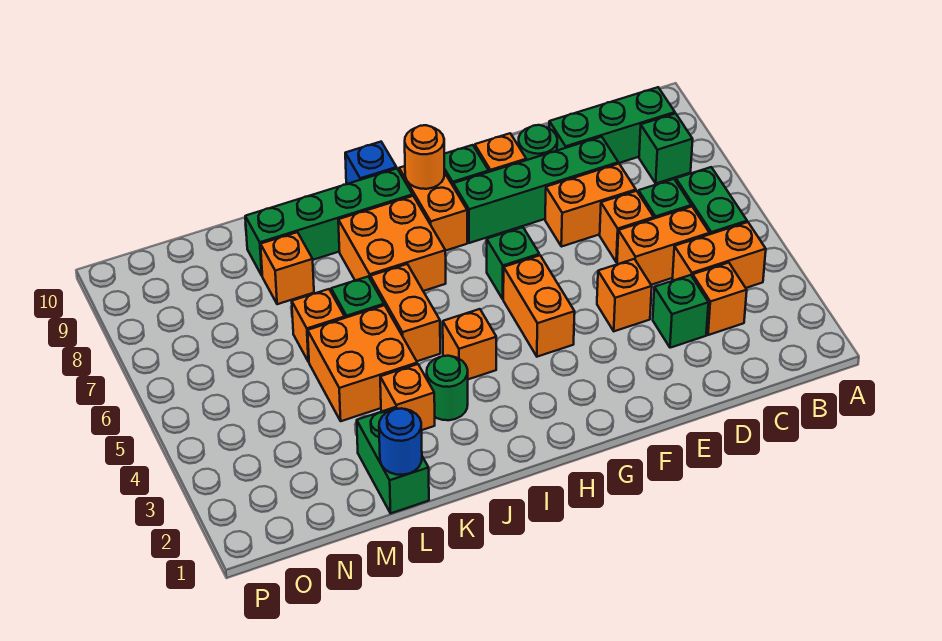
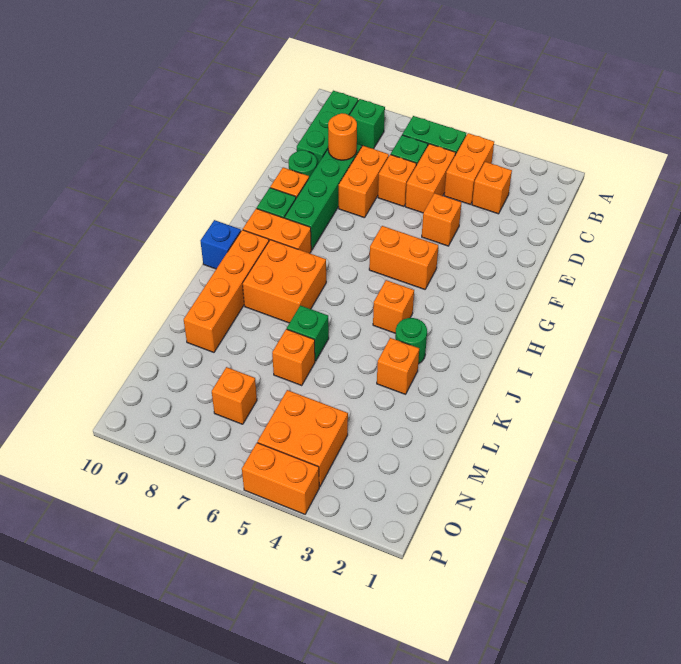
green brick D3 level 1 -> none
green brick G6 level 1 -> none
orange round brick H9 level 2 -> orange round brick D8 level 2
green brick I9:L9 level 1 -> orange brick I9:L9 level 1
orange brick J5:J6 level 1 -> orange brick P4:P5 level 1
orange brick K4:L5 level 1 -> orange brick N4:O5 level 1
green brick L1:L2 level 1 -> none
blue round brick L1 level 2 -> none
orange brick L8 level 1 -> orange brick N7 level 1

